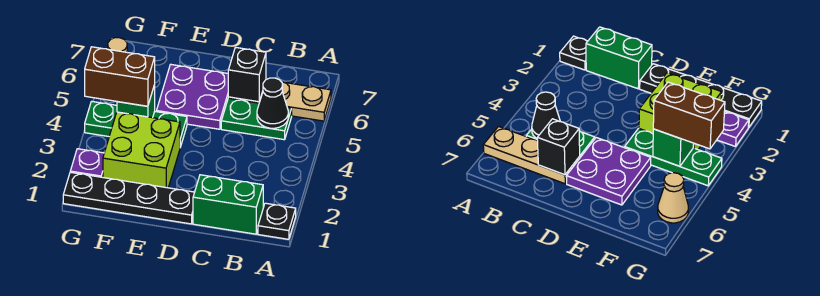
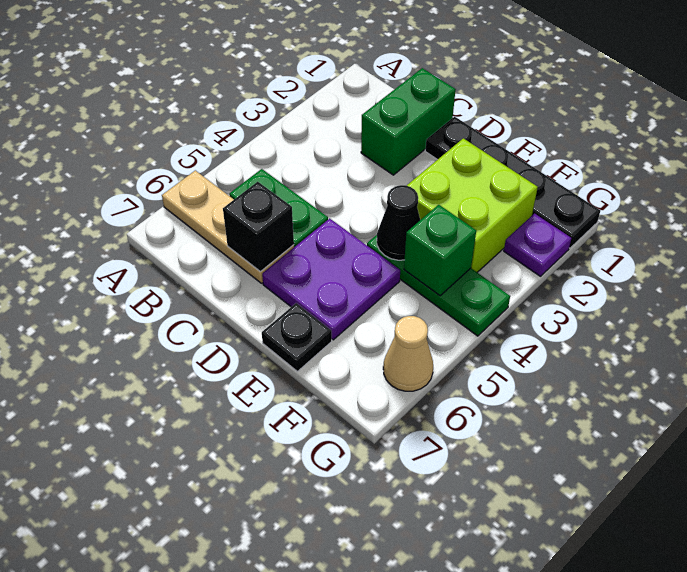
black plate A1 level 1 -> black plate E7 level 1
green brick B1:C1 level 1 -> green brick C1:C2 level 1
black cone B5 level 2 -> black cone E4 level 2
brown brick F4:G4 level 3 -> none

